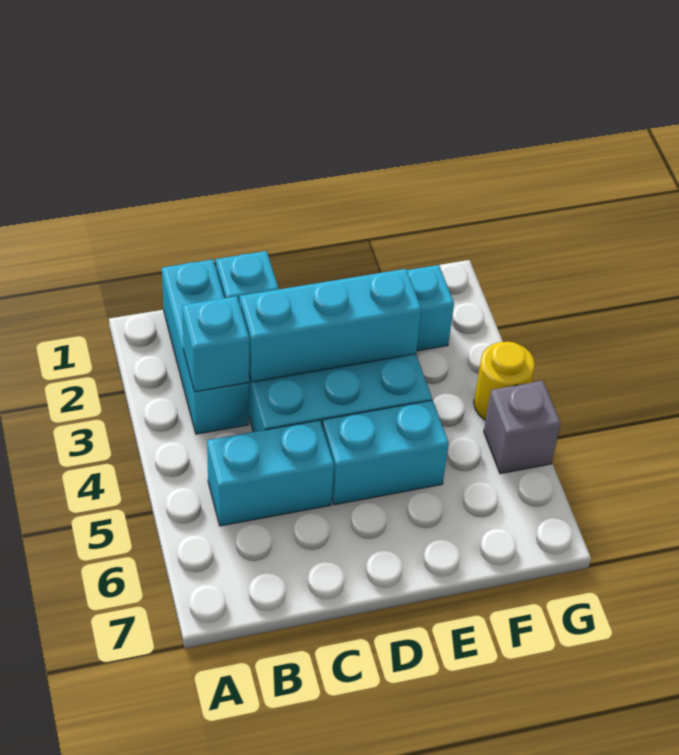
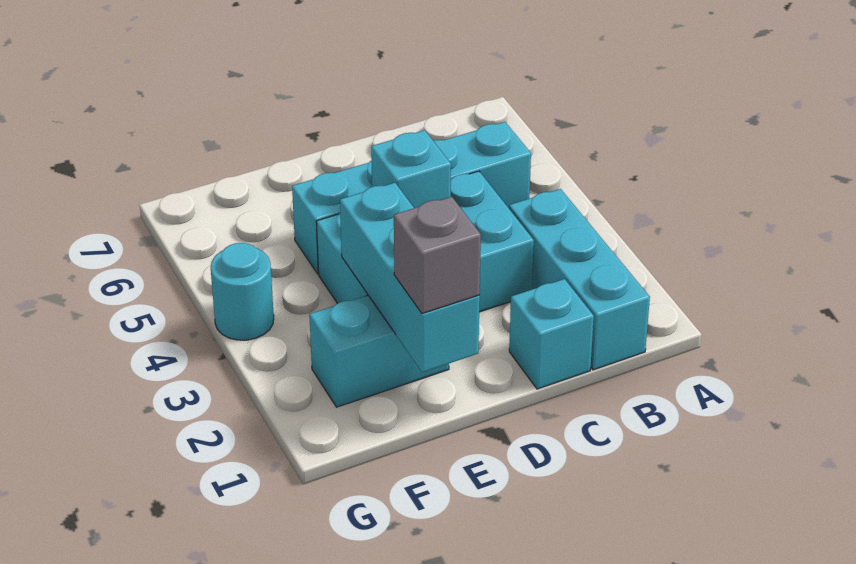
cyan brick B3 level 2 -> cyan brick D4 level 2
cyan brick C3:E3 level 2 -> cyan brick E1:E3 level 2
yellow round brick G4 level 1 -> cyan round brick G4 level 1
grey brick G5 level 1 -> grey brick E1 level 3

